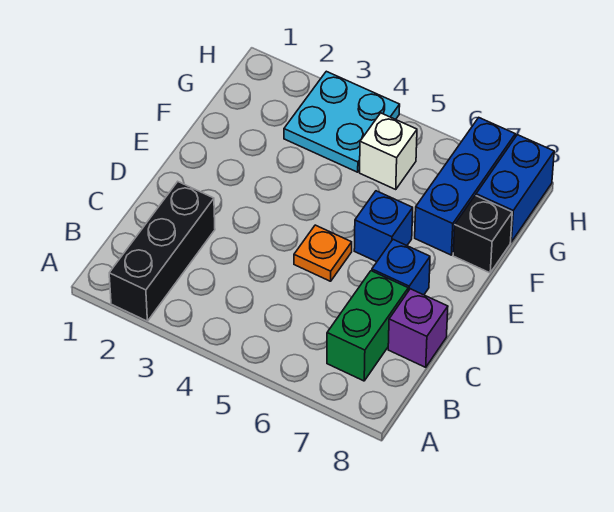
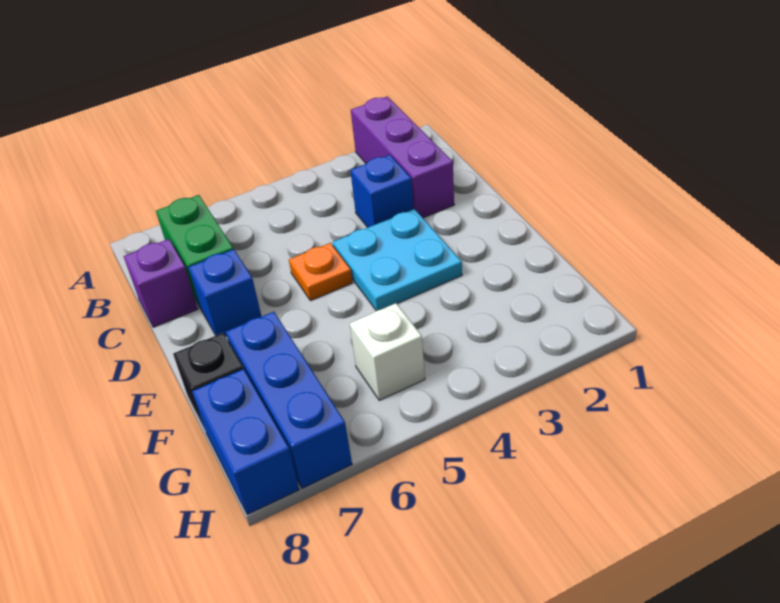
black brick A2:C2 level 1 -> purple brick A2:C2 level 1
blue brick E6 level 1 -> blue brick C3 level 1
cyan plate G3:H4 level 1 -> cyan plate D3:E4 level 1

